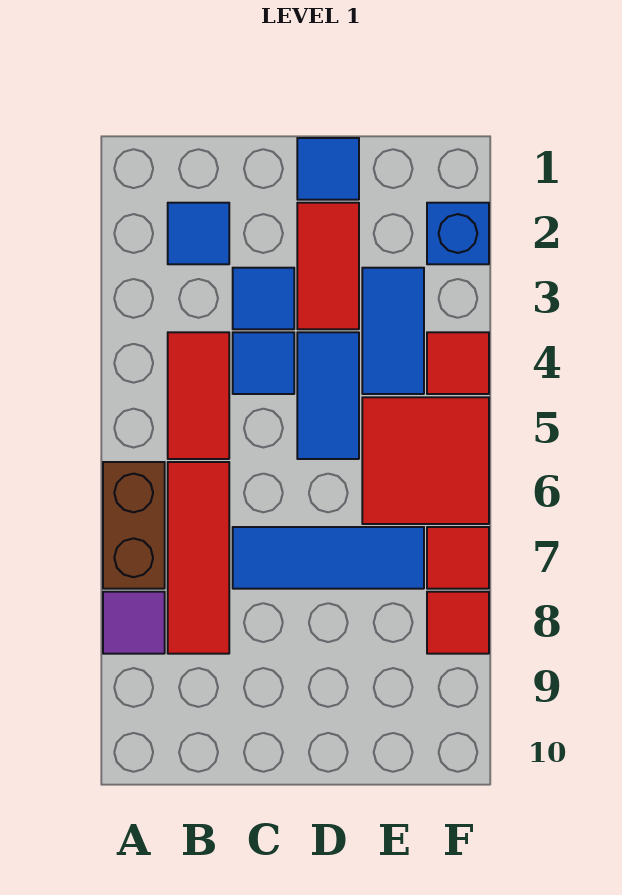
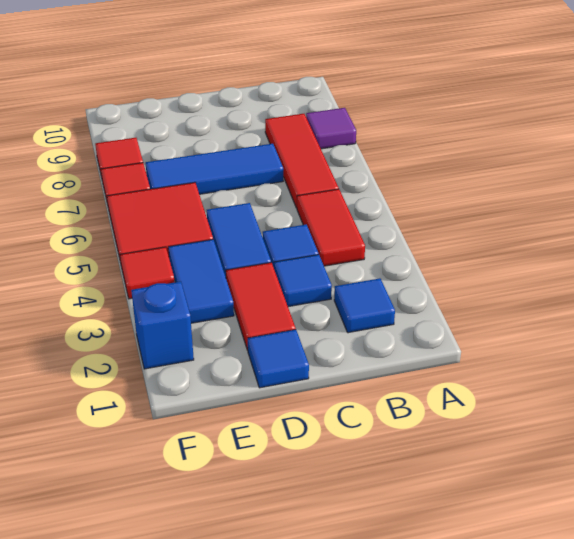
brown brick A6:A7 level 1 -> none

